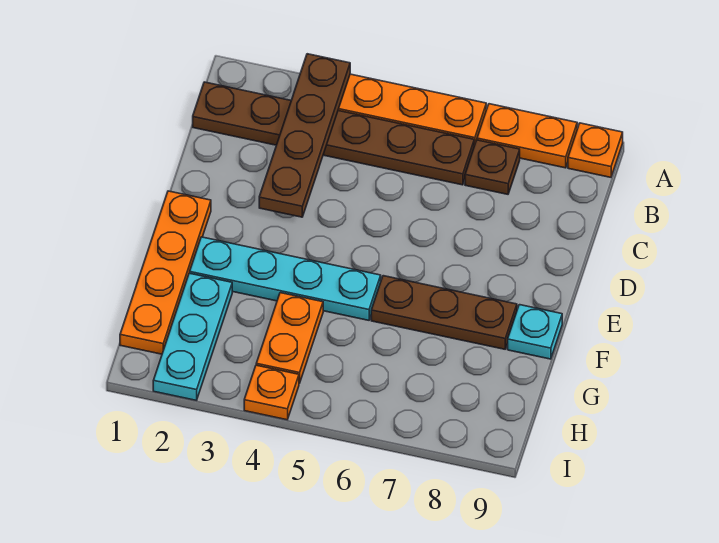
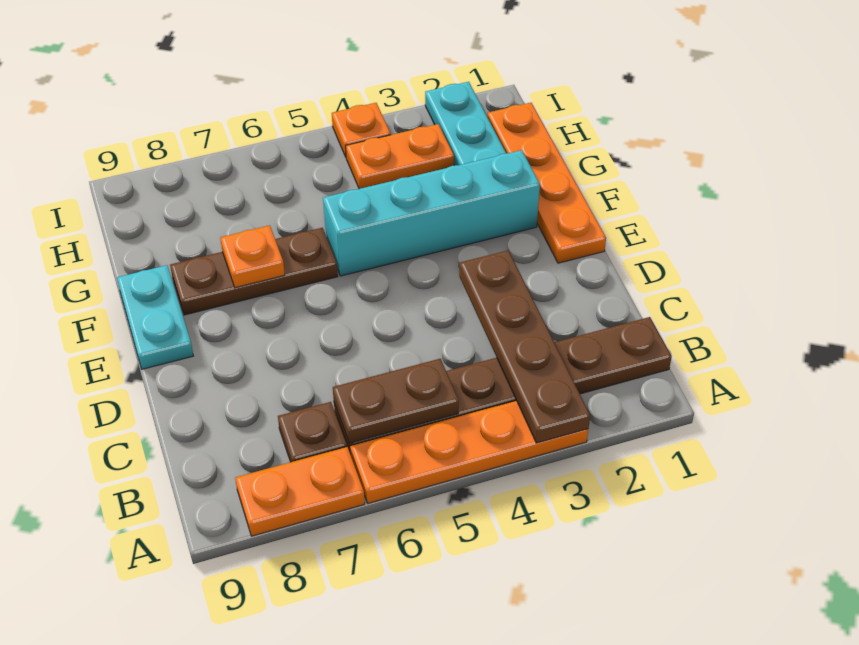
orange plate A9 level 1 -> orange plate F7 level 2
none -> brown plate B5:B6 level 2
cyan plate F2:F5 level 1 -> cyan brick F2:F5 level 1
cyan plate F9 level 1 -> cyan plate E9:F9 level 1
orange plate G4:H4 level 1 -> orange plate H3:H4 level 1

